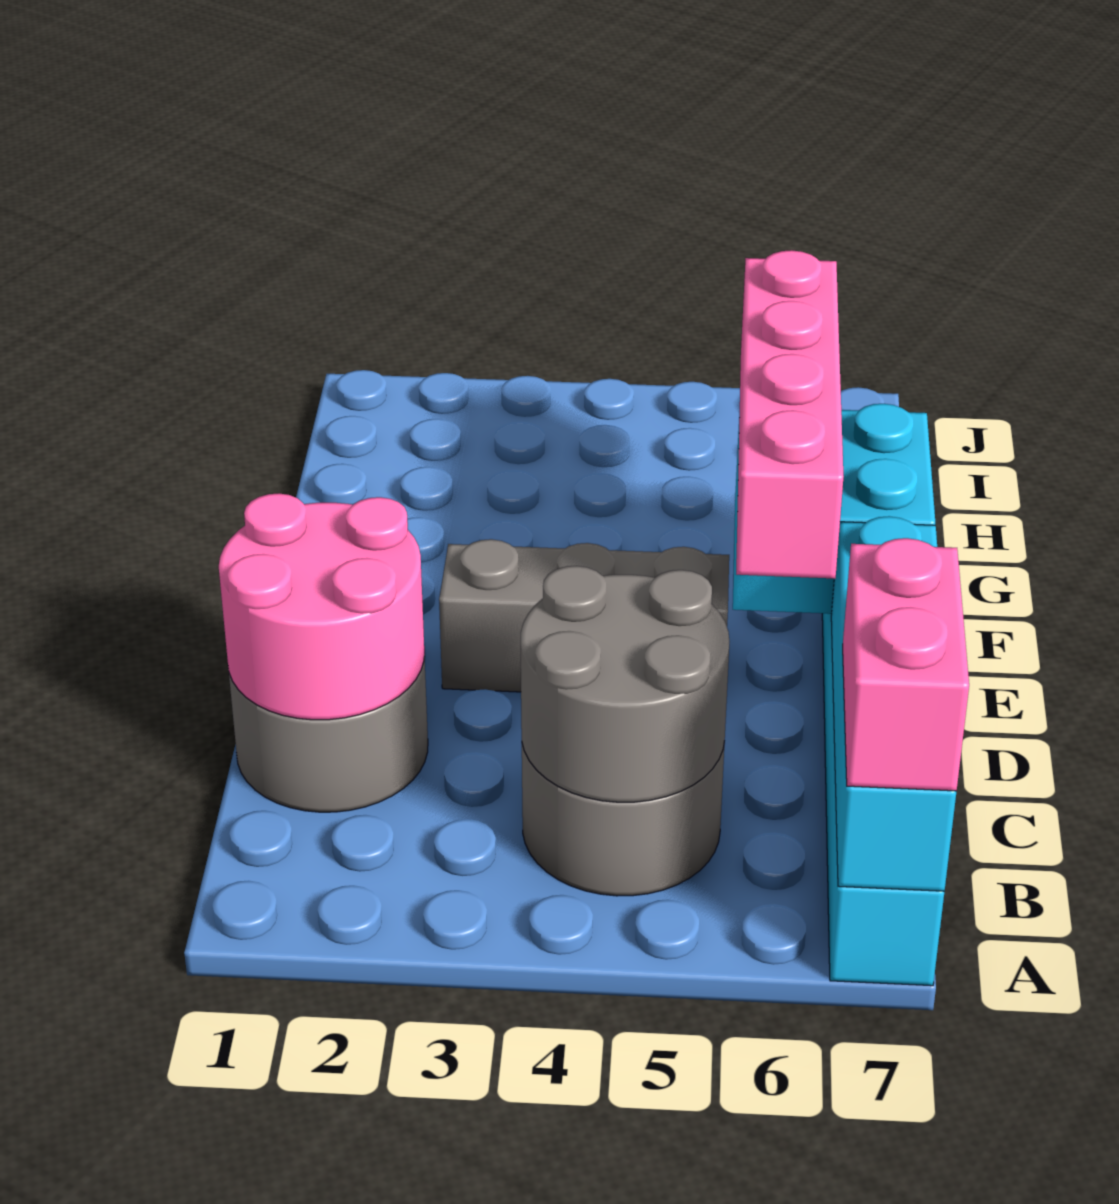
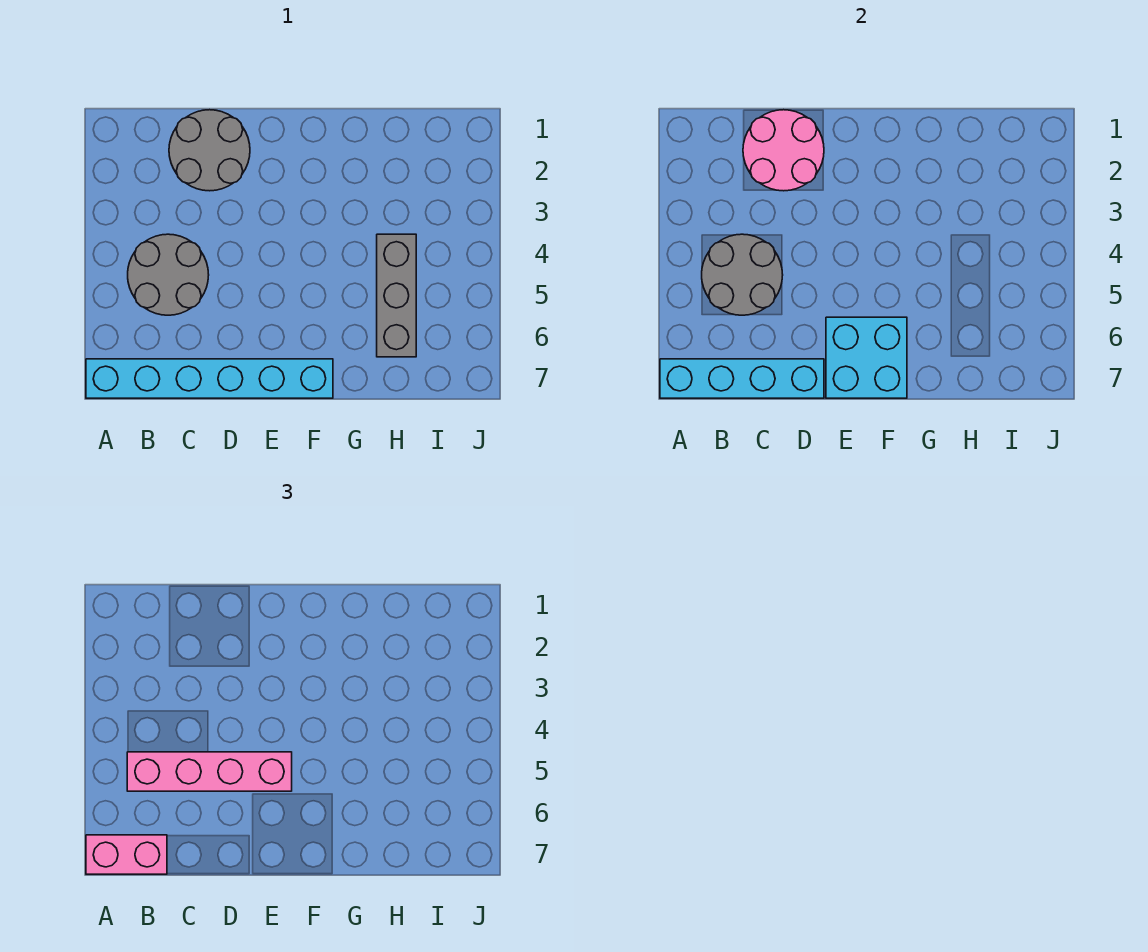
pink brick D6:G6 level 3 -> pink brick B5:E5 level 3
grey brick E3:E5 level 1 -> grey brick H4:H6 level 1

